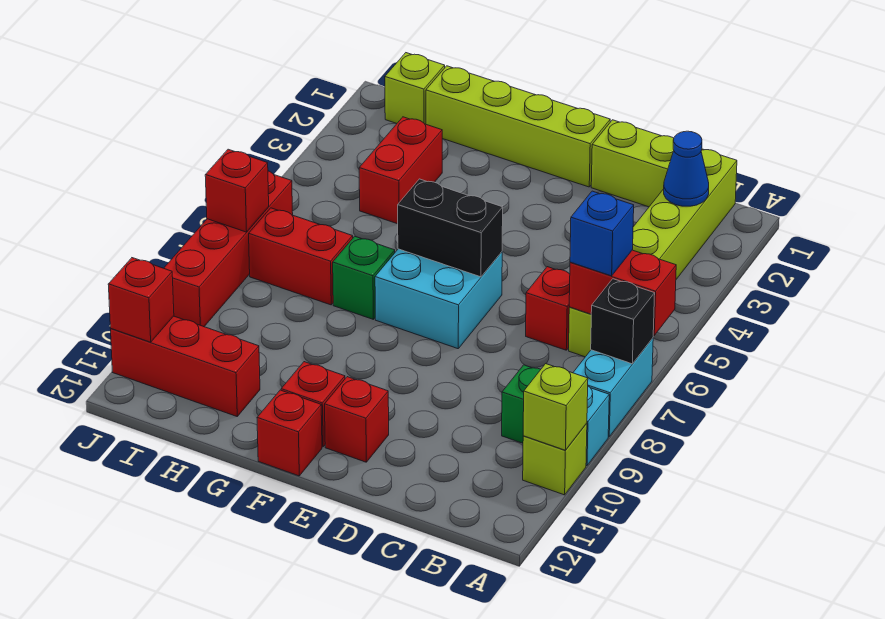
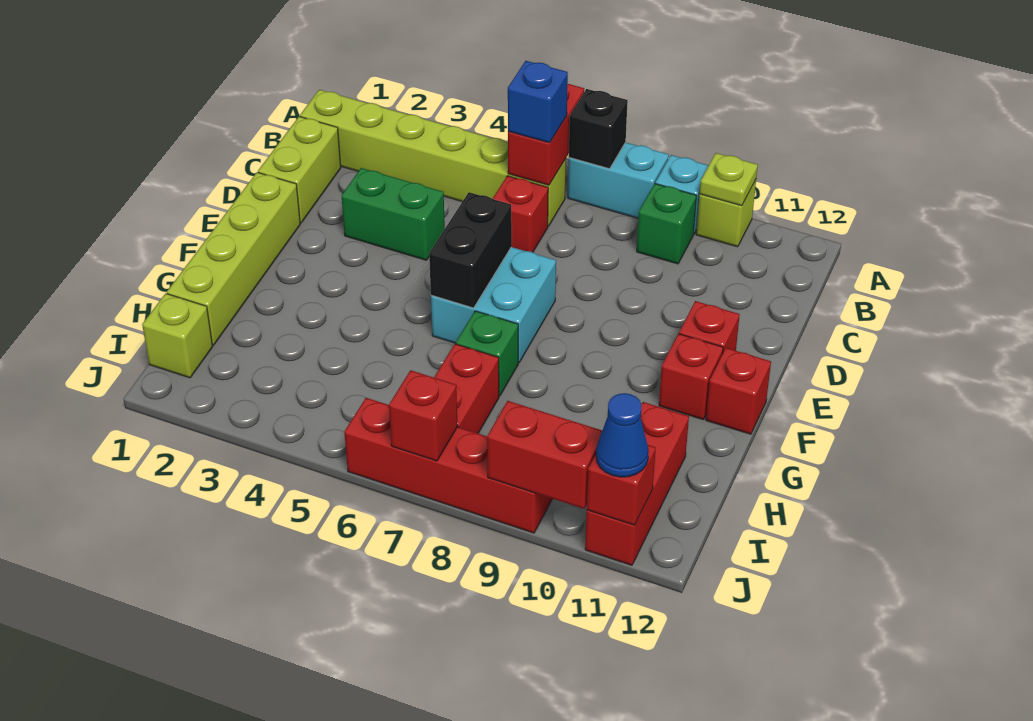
lime brick A10 level 2 -> lime plate A10 level 2
blue cone B2 level 2 -> blue cone J11 level 3
none -> green brick D3:D4 level 1
red brick H3:H4 level 1 -> red brick J9:J10 level 2

